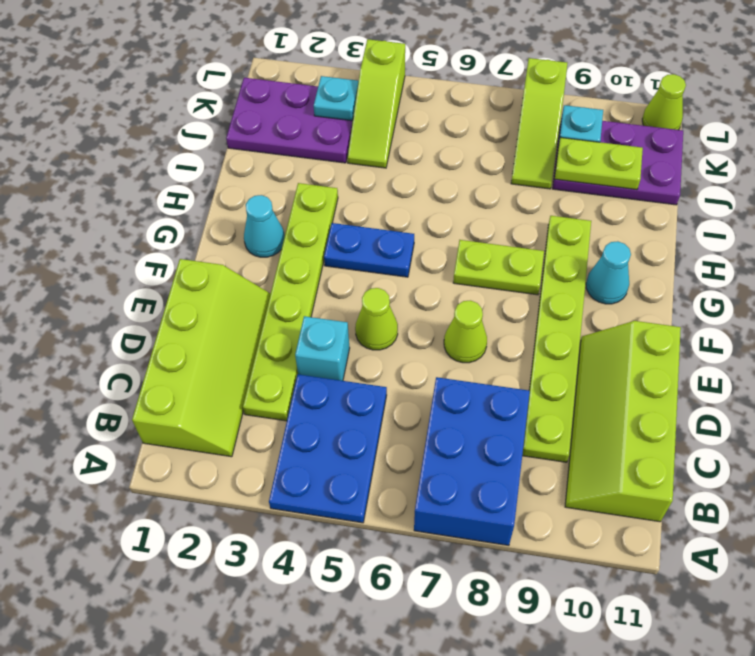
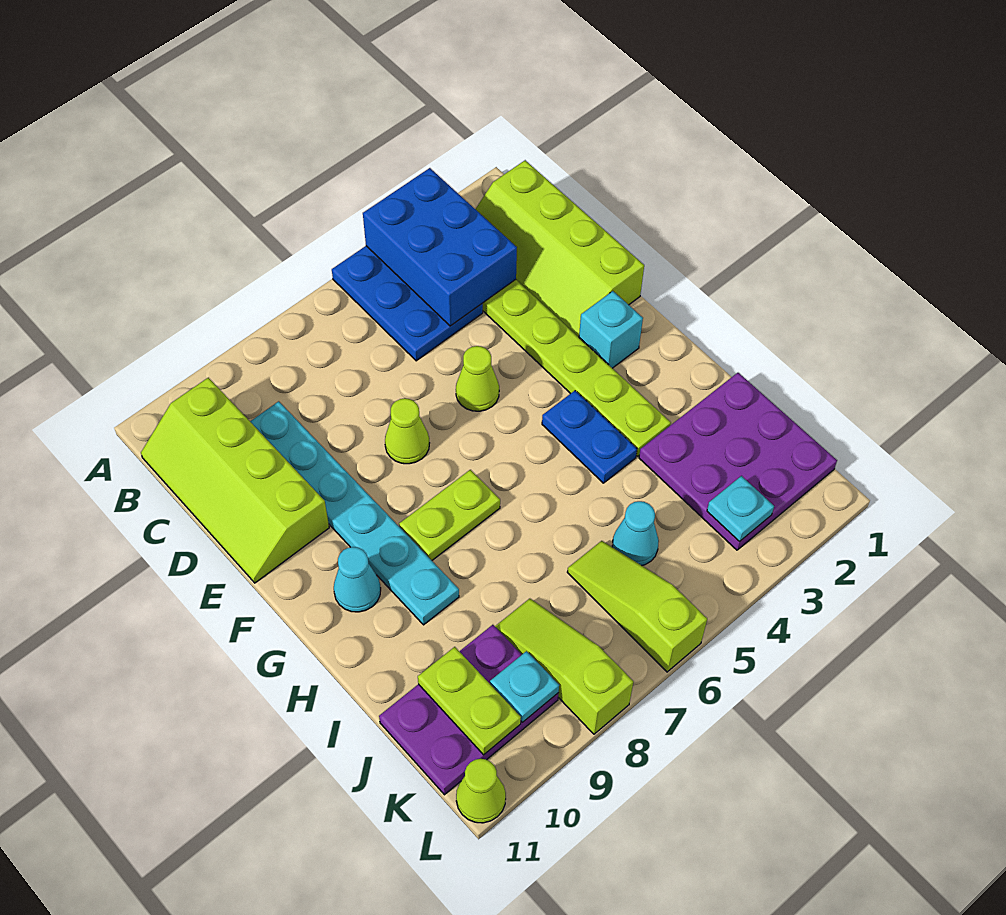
blue brick A7:C8 level 1 -> blue brick A3:C4 level 2
lime slope B10:E11 level 1 top 11 -> lime slope B10:E11 level 1 top 10
lime plate C9:H9 level 1 -> cyan plate C9:H9 level 1
cyan brick D4 level 1 -> cyan brick F2 level 1
cyan cone G2 level 1 -> cyan cone J5 level 1
blue plate G4:G5 level 1 -> blue plate G4:H4 level 1
purple plate J1:K3 level 1 -> purple plate I1:K3 level 1
lime slope J4:L4 level 1 top L -> lime slope J6:L6 level 1 top L
lime plate J9:J10 level 2 -> lime plate J10:K10 level 2

